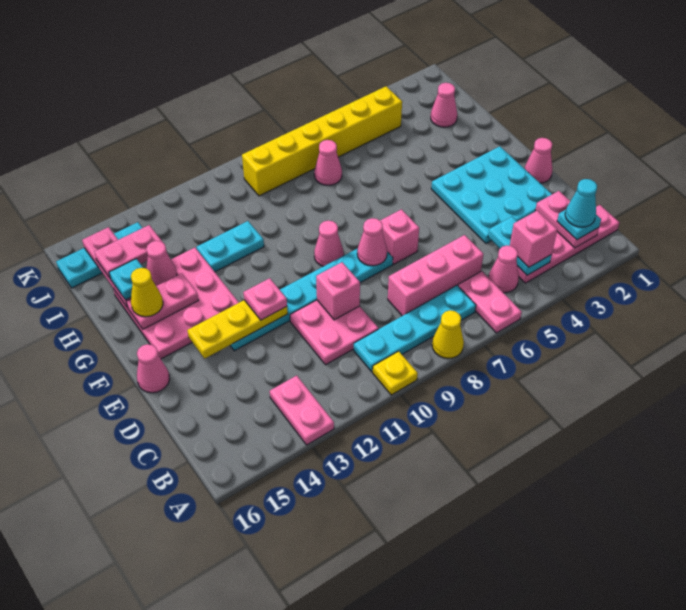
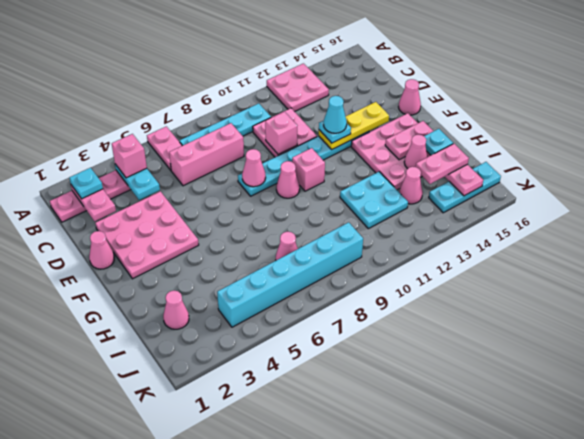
yellow cone A8 level 1 -> none
yellow plate A10 level 1 -> none
pink plate A13:B13 level 1 -> pink plate A12:B13 level 1
cyan cone B2 level 4 -> cyan cone E12 level 4
pink cone B5 level 1 -> pink cone I13 level 1
cyan plate D2:F4 level 1 -> pink plate D2:F4 level 1
pink brick E7 level 1 -> pink brick F10 level 1
pink plate E12 level 3 -> cyan plate E12 level 3
yellow cone G15 level 3 -> none
cyan plate H11:H12 level 1 -> cyan plate H11:I12 level 1
yellow brick J4:J9 level 1 -> cyan brick J4:J9 level 1

